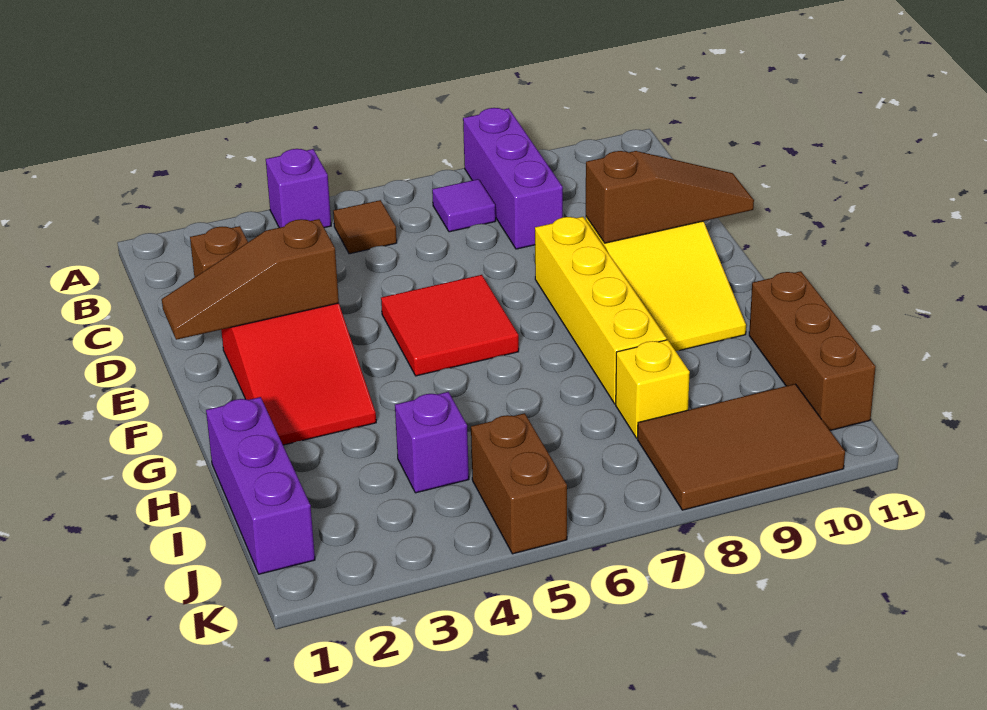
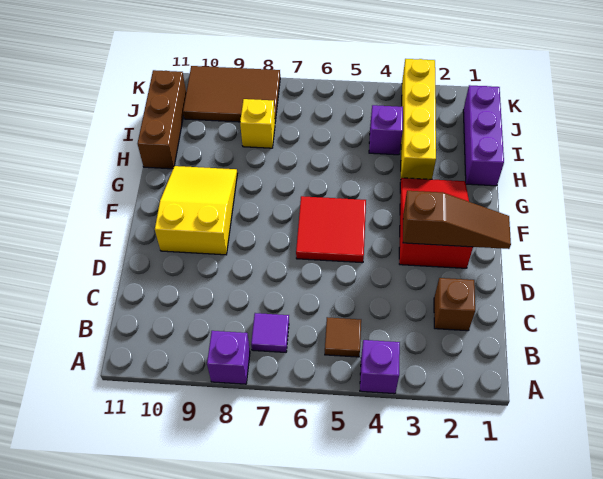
purple brick A8:C8 level 1 -> purple brick A8 level 1
yellow brick E8:H8 level 1 -> yellow brick H3:K3 level 1
brown slope E9:E11 level 2 top 9 -> none
brown brick J5:K5 level 1 -> none

